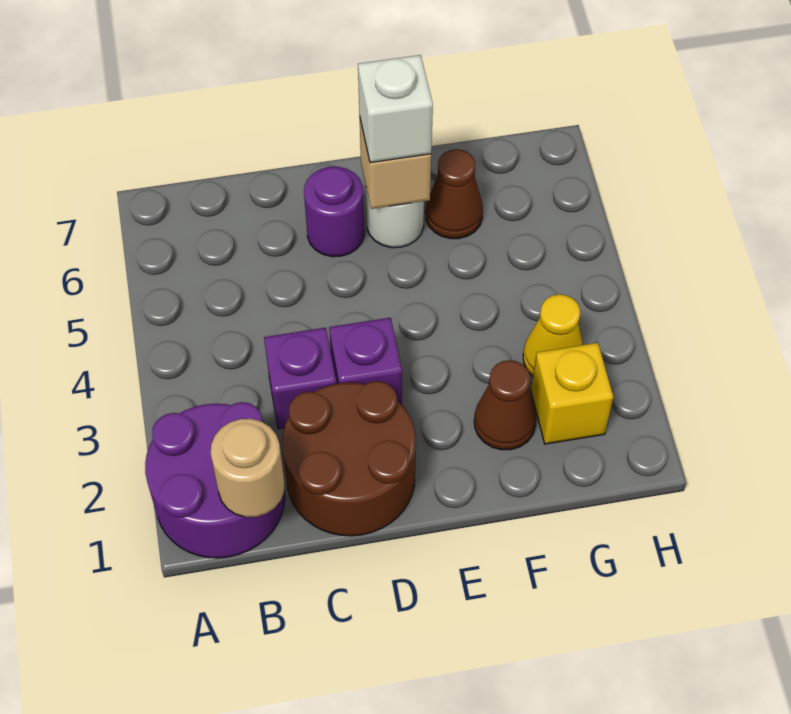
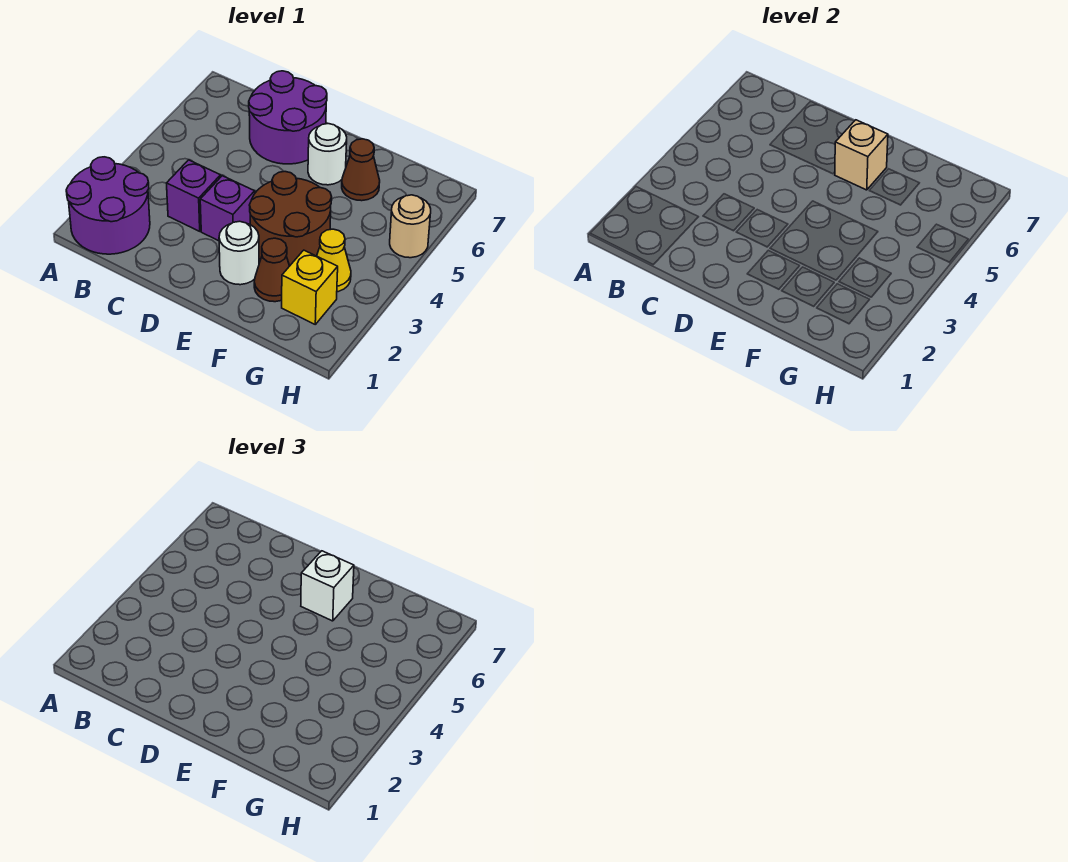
tan round brick B1 level 2 -> tan round brick H5 level 1
brown round brick C1:D2 level 1 -> brown round brick E3:F4 level 1
purple round brick D6 level 1 -> purple round brick C6:D7 level 1
none -> white round brick E2 level 1

